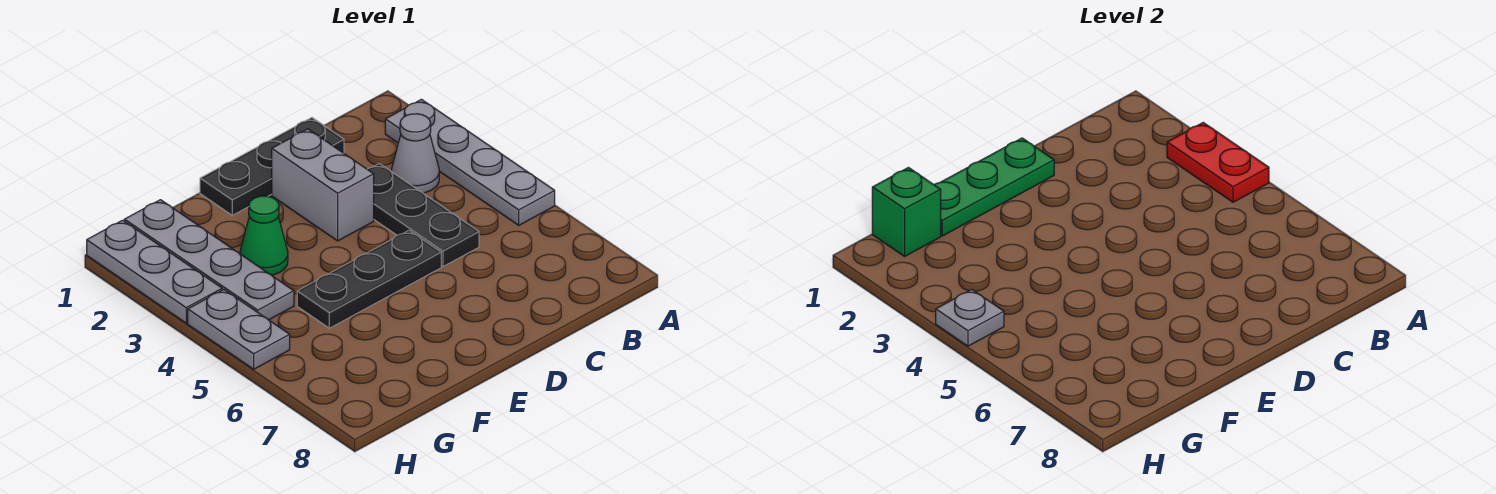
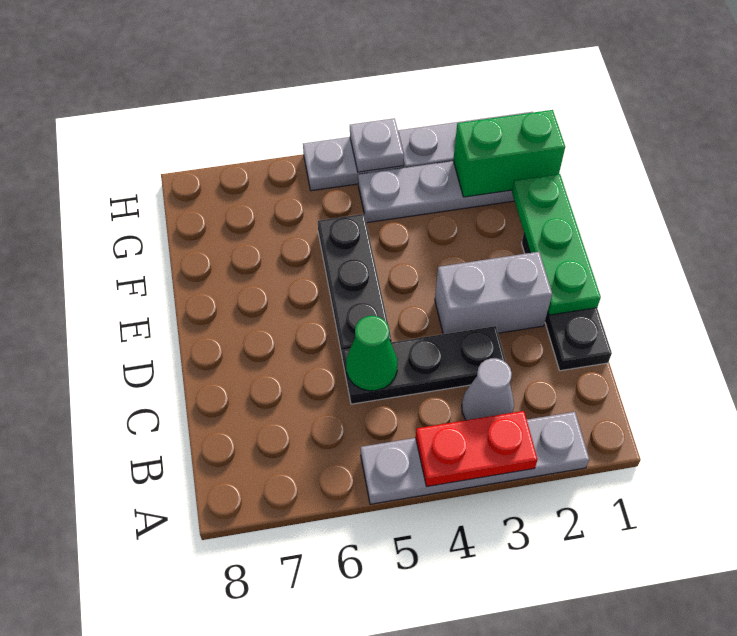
green cone F3 level 1 -> green cone C5 level 2
green brick G1 level 2 -> green brick G1:G2 level 2

